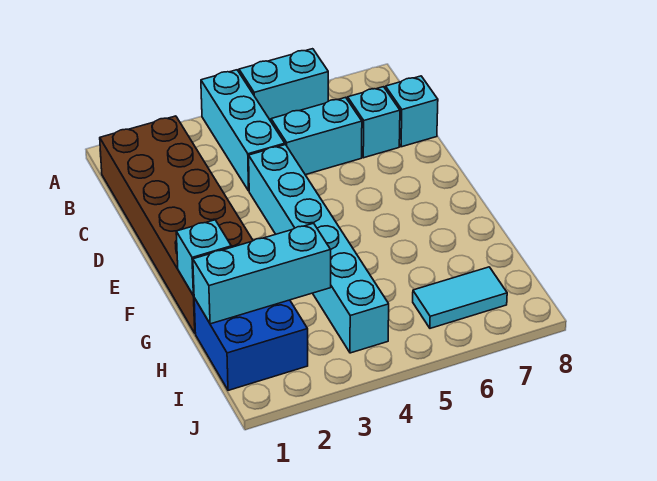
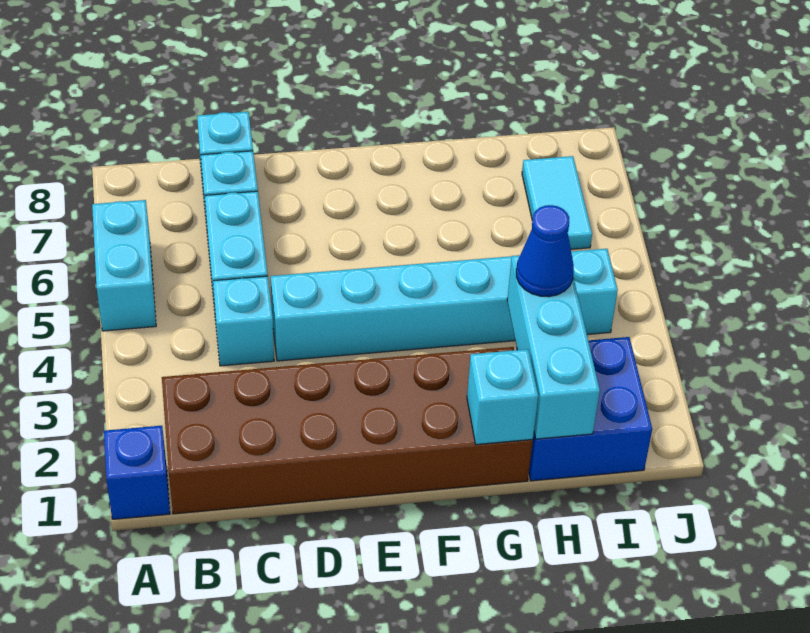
none -> blue brick A1 level 1
cyan brick A4:C4 level 1 -> cyan brick C4 level 1
none -> blue cone H3 level 3

